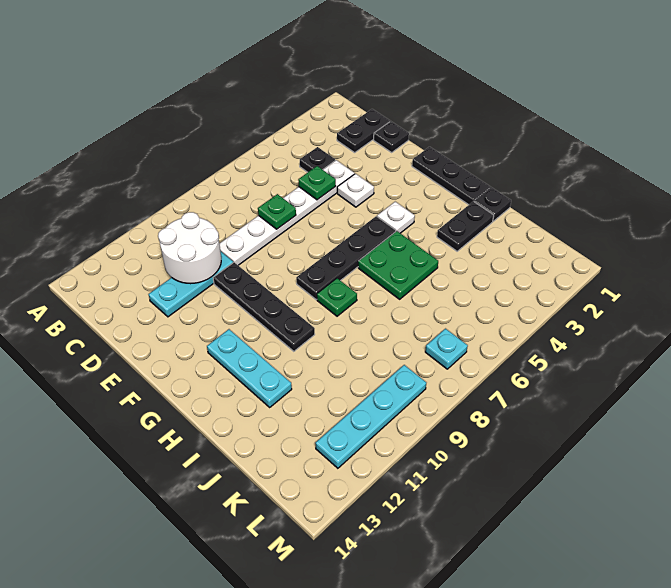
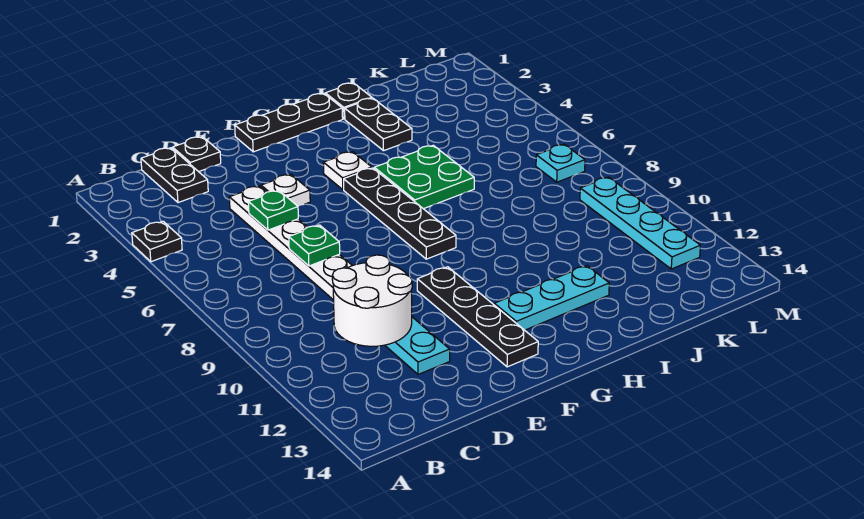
black plate C4 level 1 -> black plate A4 level 1
black plate E10:H10 level 1 -> black plate F10:F13 level 1
green plate H8 level 1 -> none

